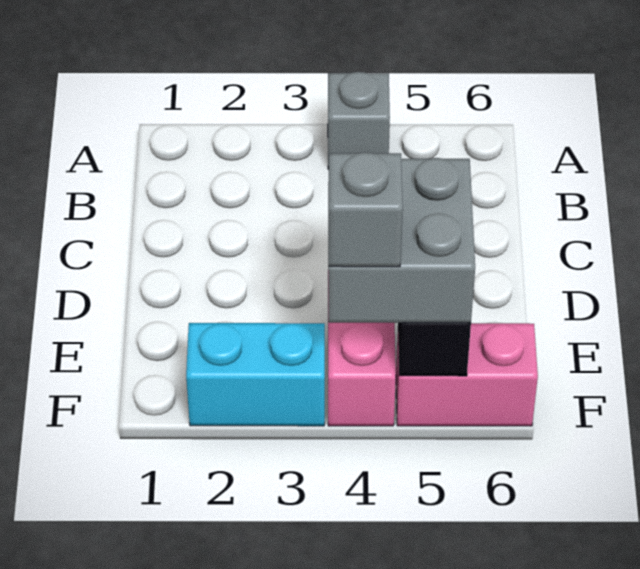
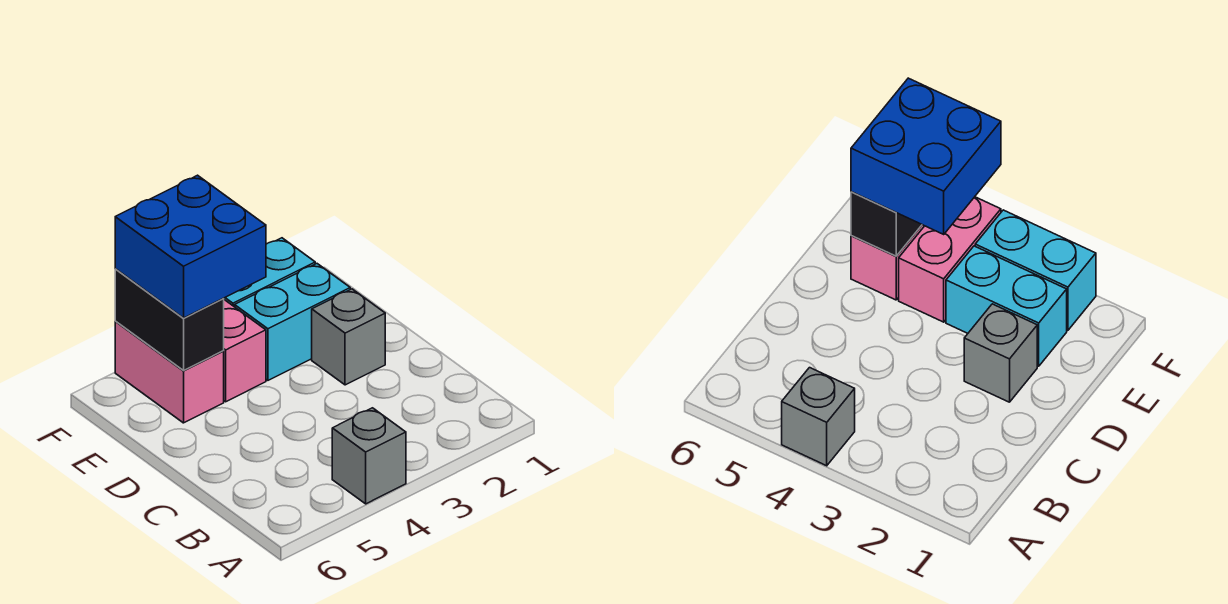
none -> cyan brick E2:E3 level 1
grey brick E4:F5 level 3 -> blue brick E4:F5 level 3
grey brick F4 level 4 -> grey brick D2 level 1
pink brick F5:F6 level 1 -> pink brick E5:F5 level 1

